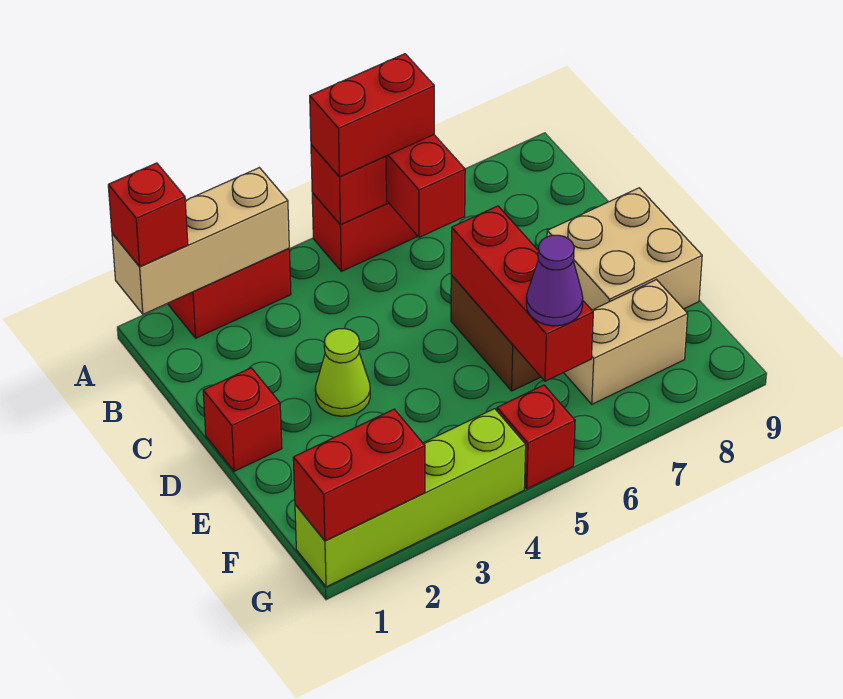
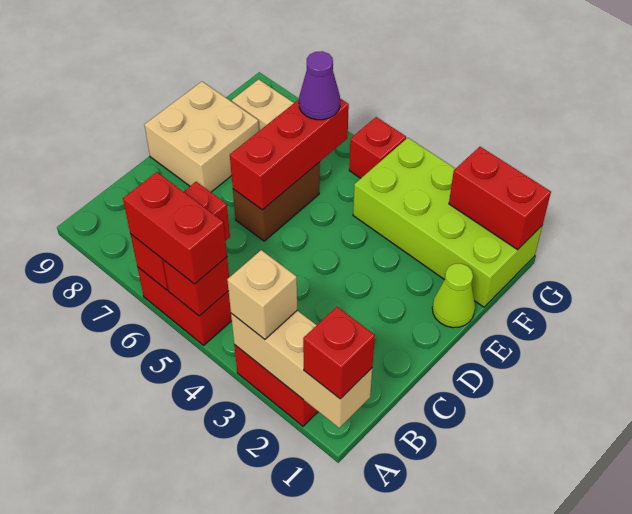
none -> tan brick A3 level 3
red brick D1 level 1 -> none
lime cone D3 level 1 -> lime cone E1 level 1
lime brick G1:G4 level 1 -> lime brick F1:G4 level 1

